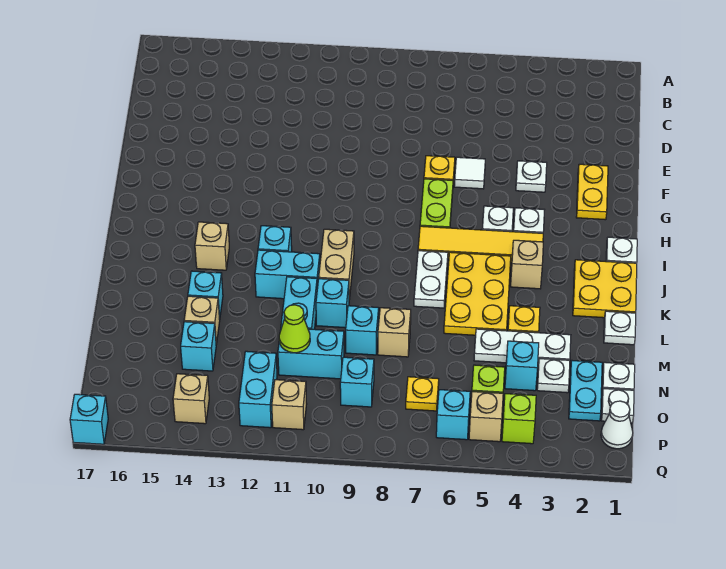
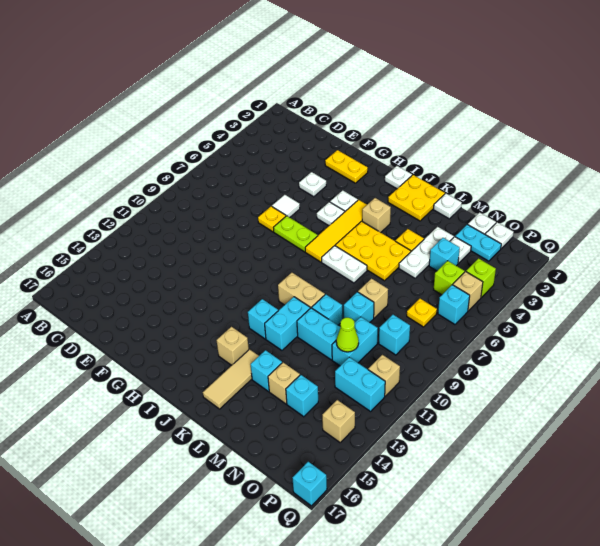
none -> tan tile K14:K16 level 1
white cone P1 level 1 -> none

